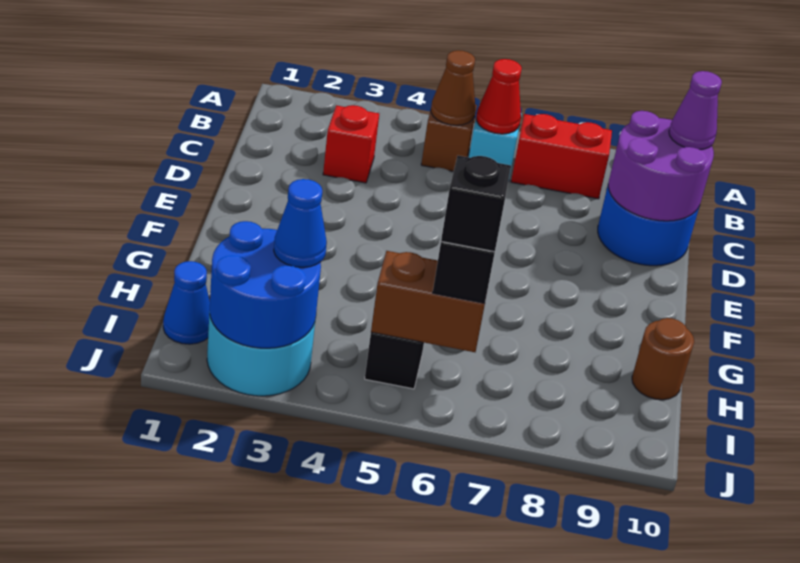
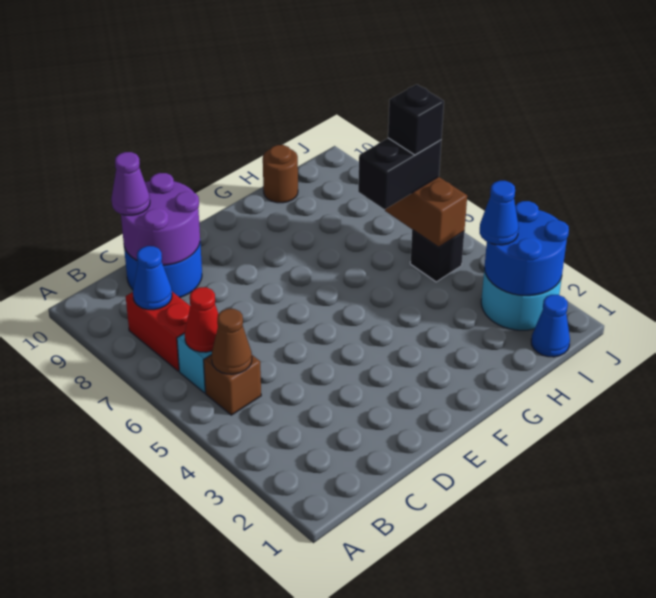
none -> blue cone B8 level 2
red brick C3 level 1 -> none

